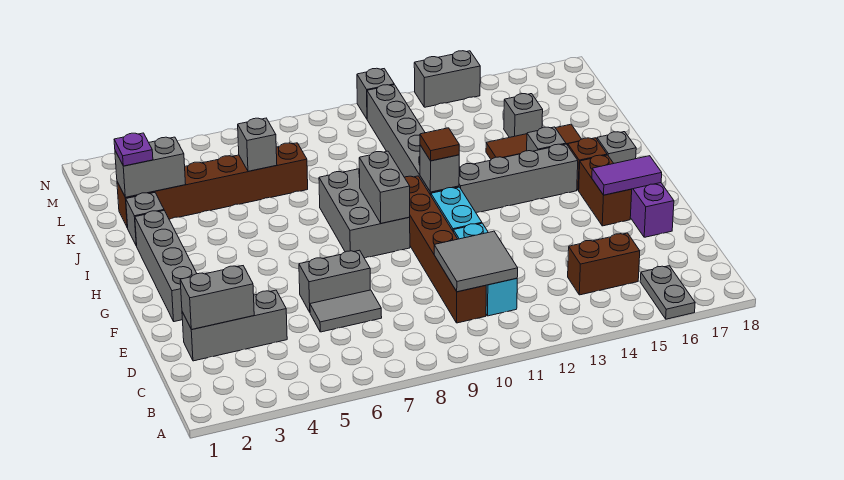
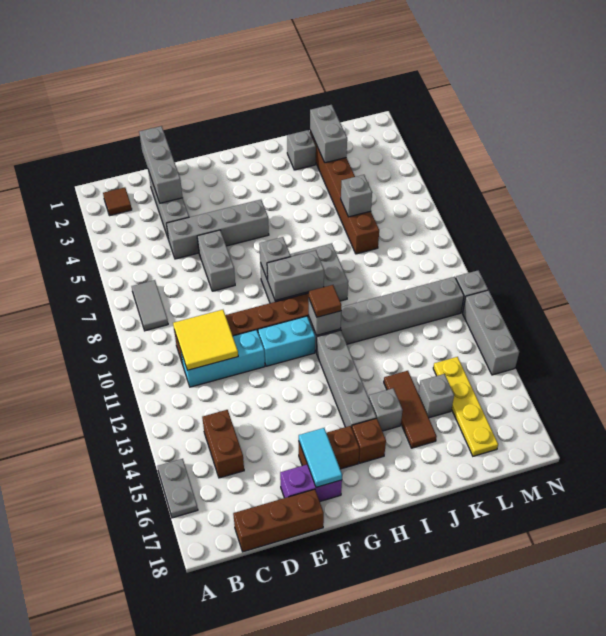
grey plate A16:B16 level 1 -> grey plate A15:A16 level 1
none -> brown tile B2 level 1
grey tile C10:D11 level 2 -> yellow tile C10:D11 level 2
none -> brown brick C18:E18 level 1
grey brick D2:D3 level 2 -> grey brick D1:D3 level 2
grey tile D6:D7 level 1 -> grey tile B7:B8 level 1
grey brick F2:I2 level 1 -> grey brick D5:G5 level 1
purple tile F16:F17 level 2 -> cyan tile F16:F17 level 2
grey brick H17 level 1 -> grey brick G8 level 2
purple plate K2 level 3 -> none
none -> yellow plate L14:L17 level 1
grey brick N13:N14 level 1 -> grey brick N12:N14 level 1

